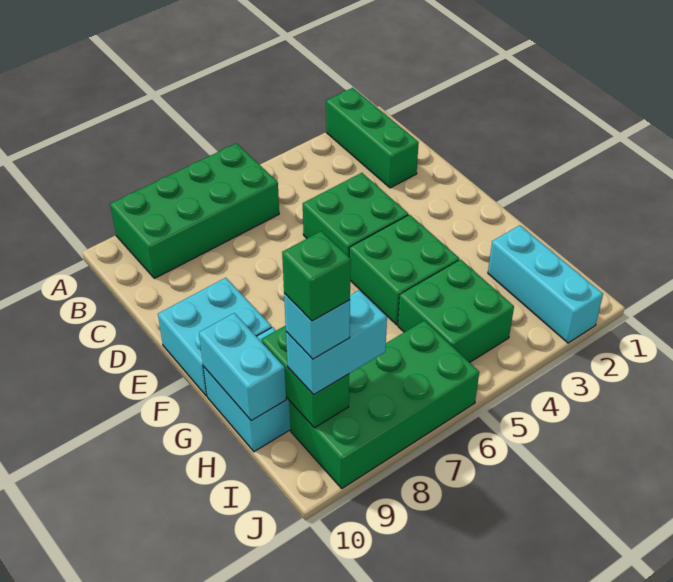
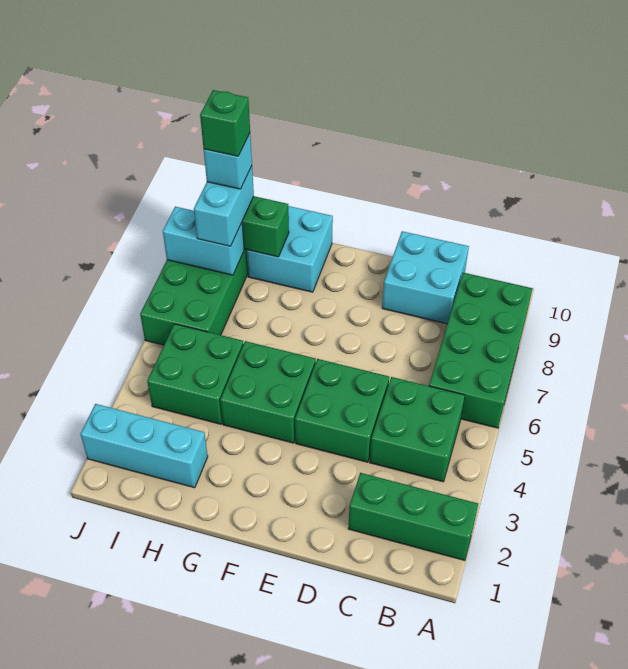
none -> green brick B4:C5 level 1
cyan brick E9:F10 level 1 -> cyan brick C9:D10 level 1
cyan brick G10:H10 level 2 -> cyan brick I8:J8 level 2

